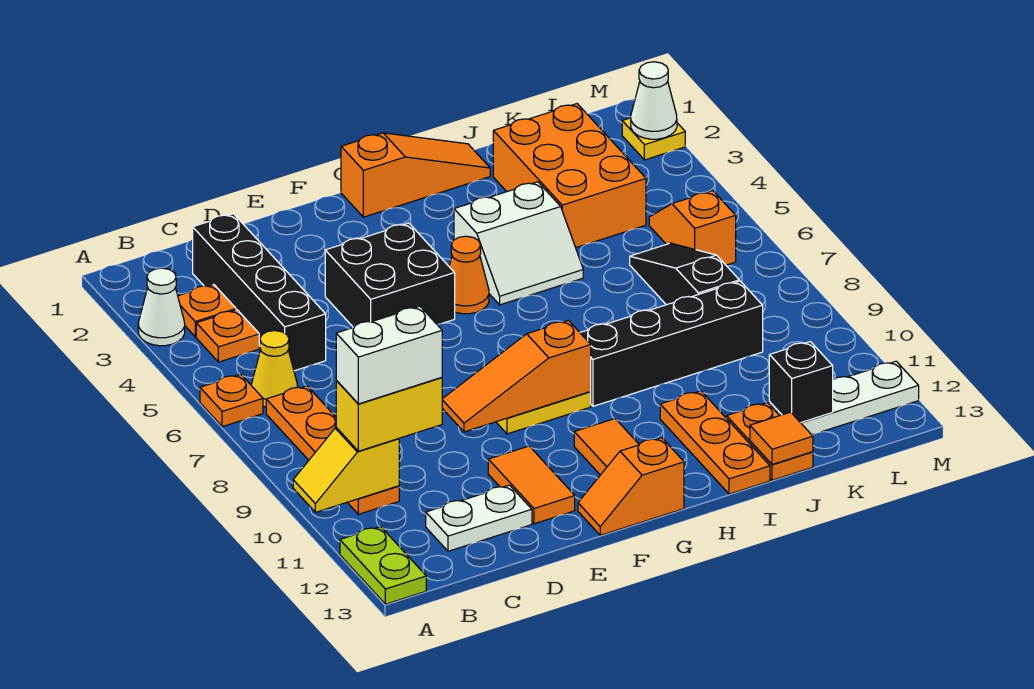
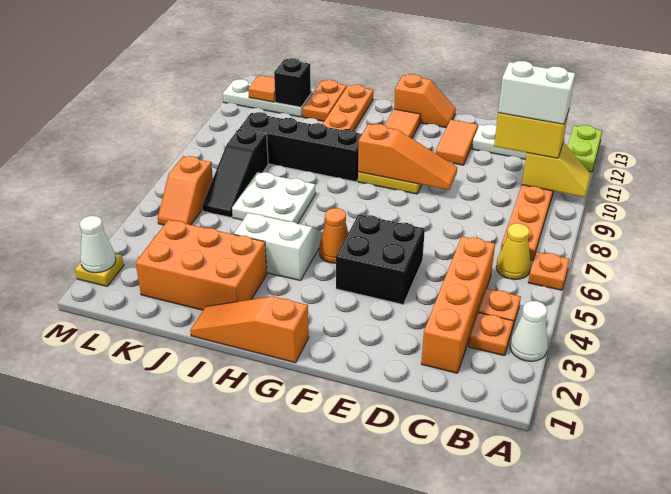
black brick C2:C5 level 1 -> orange brick C2:C5 level 1
none -> white plate I6:J7 level 1
orange brick J2:K4 level 1 -> orange brick I2:K3 level 1
orange tile J13 level 2 -> orange tile L12 level 2

